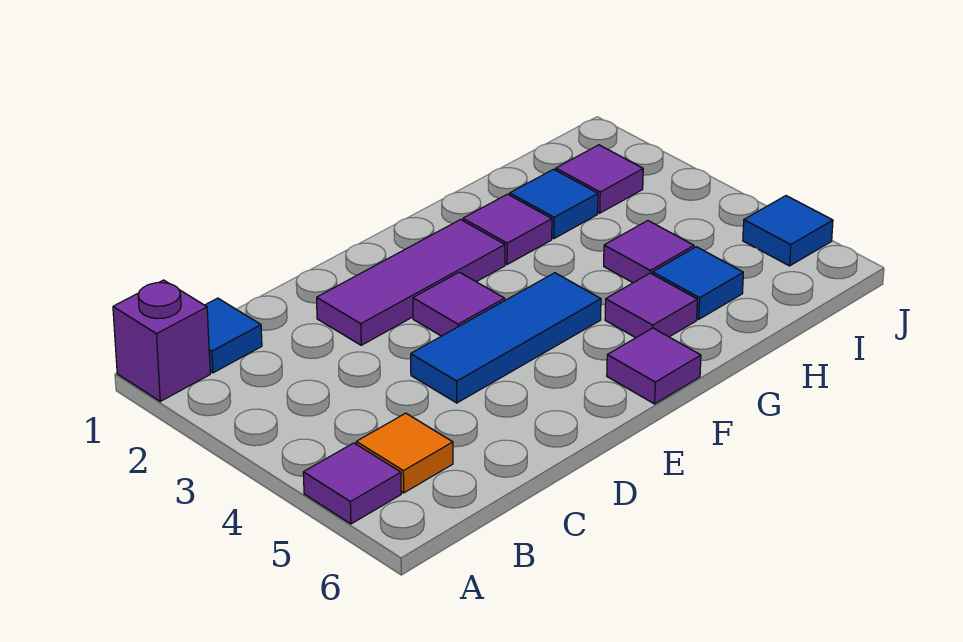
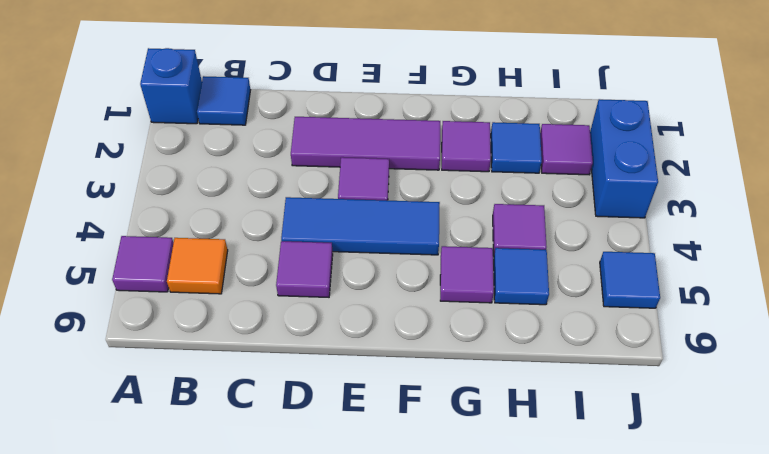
purple brick A1 level 1 -> blue brick A1 level 1
purple tile F6 level 1 -> purple tile D5 level 1
none -> blue brick J2:J3 level 1

